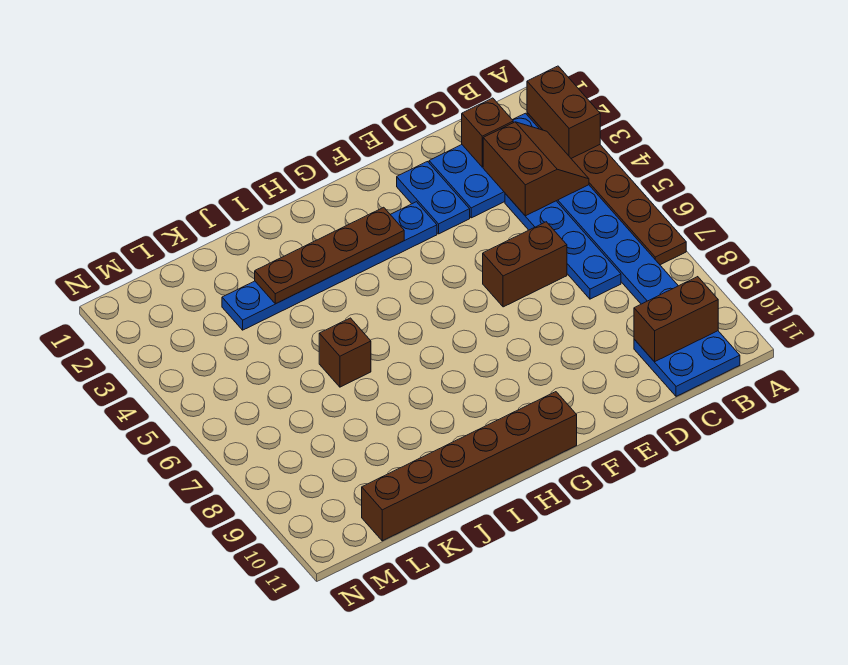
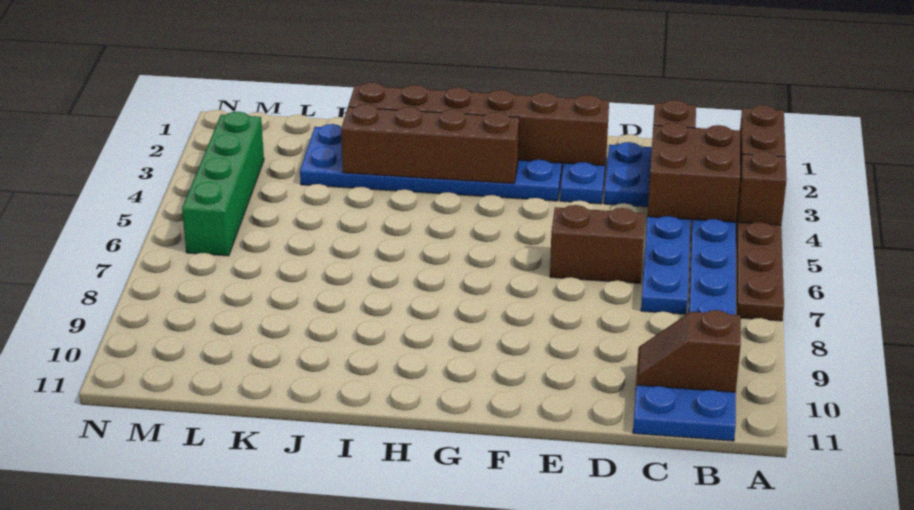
brown slope B3:C4 level 2 top C -> brown brick B3:C4 level 2
brown brick B10:C10 level 2 -> brown slope B10:C10 level 2 top B
blue plate F3:K3 level 1 -> blue plate F2:K3 level 1
brown plate G3:J3 level 2 -> brown brick G3:J3 level 2
brown brick G11:L11 level 1 -> brown brick E2:J2 level 2
brown brick J6 level 1 -> brown brick A4 level 2
none -> green brick M3:M6 level 1

